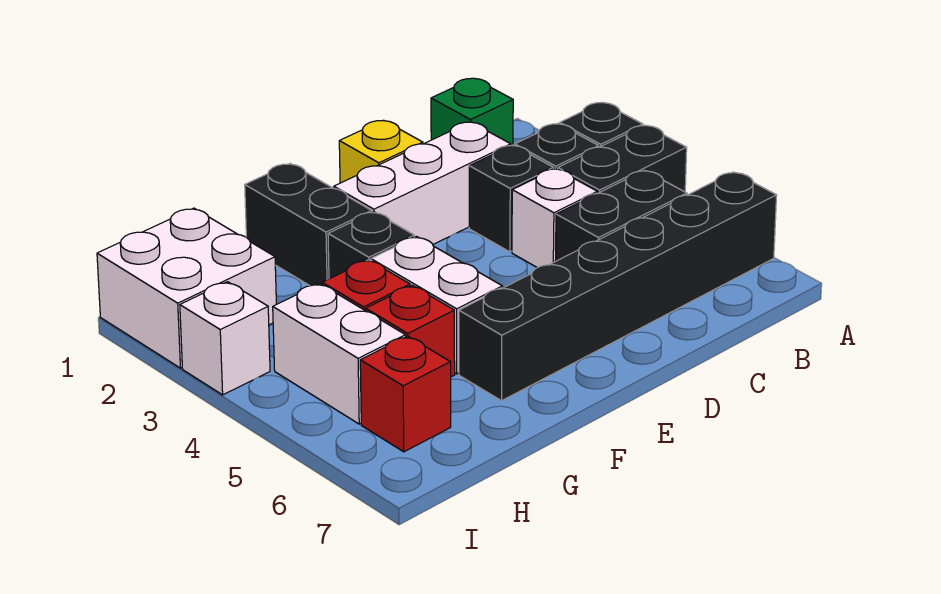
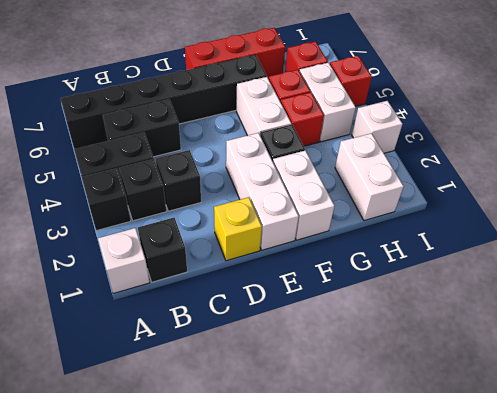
green brick B1 level 1 -> black brick B1 level 1
white brick C2:E2 level 1 -> white brick E1:E3 level 1
white brick C4 level 1 -> white brick A1 level 1
none -> red brick E7:G7 level 1
black brick F1:F2 level 1 -> white brick F1:F2 level 1
white brick H1:I2 level 1 -> white brick H1:H2 level 1
none -> red brick I5 level 1

